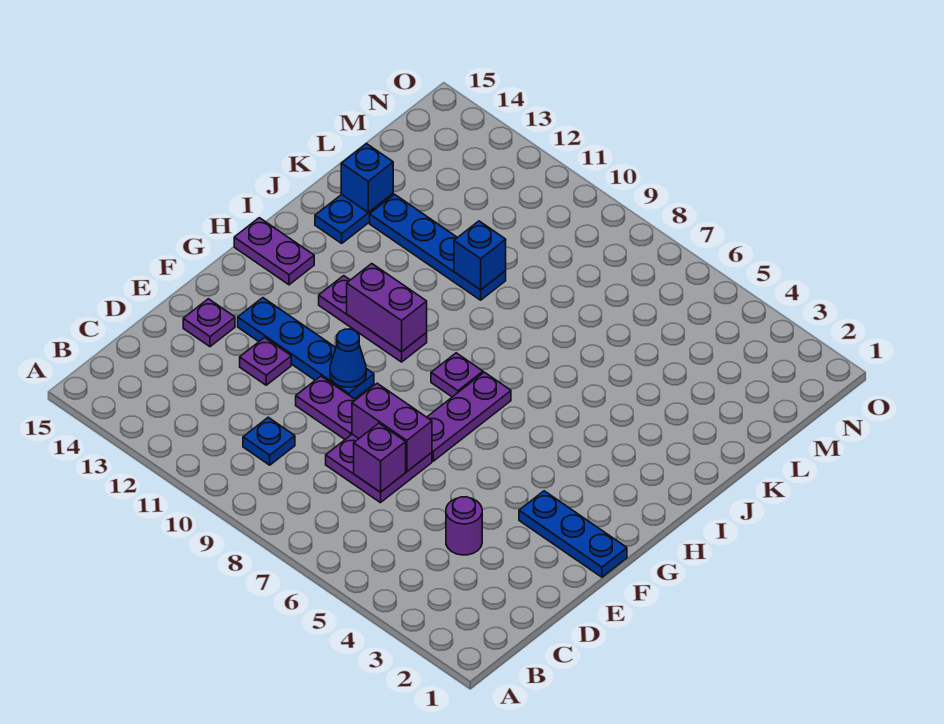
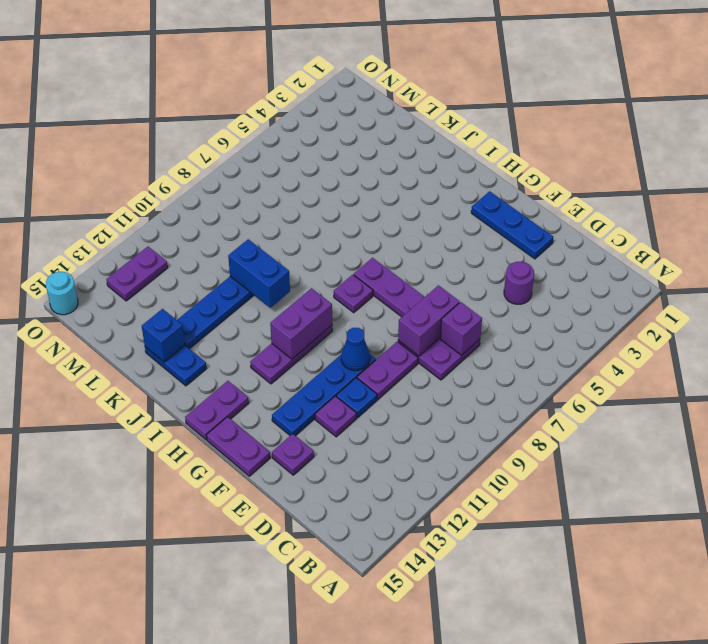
blue plate C10 level 1 -> blue plate E11 level 1
blue plate F1:F3 level 1 -> blue plate E2:G2 level 1
none -> purple plate F15:G15 level 1
blue brick K10 level 2 -> blue brick J10:K10 level 2
none -> purple plate N12:N13 level 1
none -> cyan round brick O15 level 1

